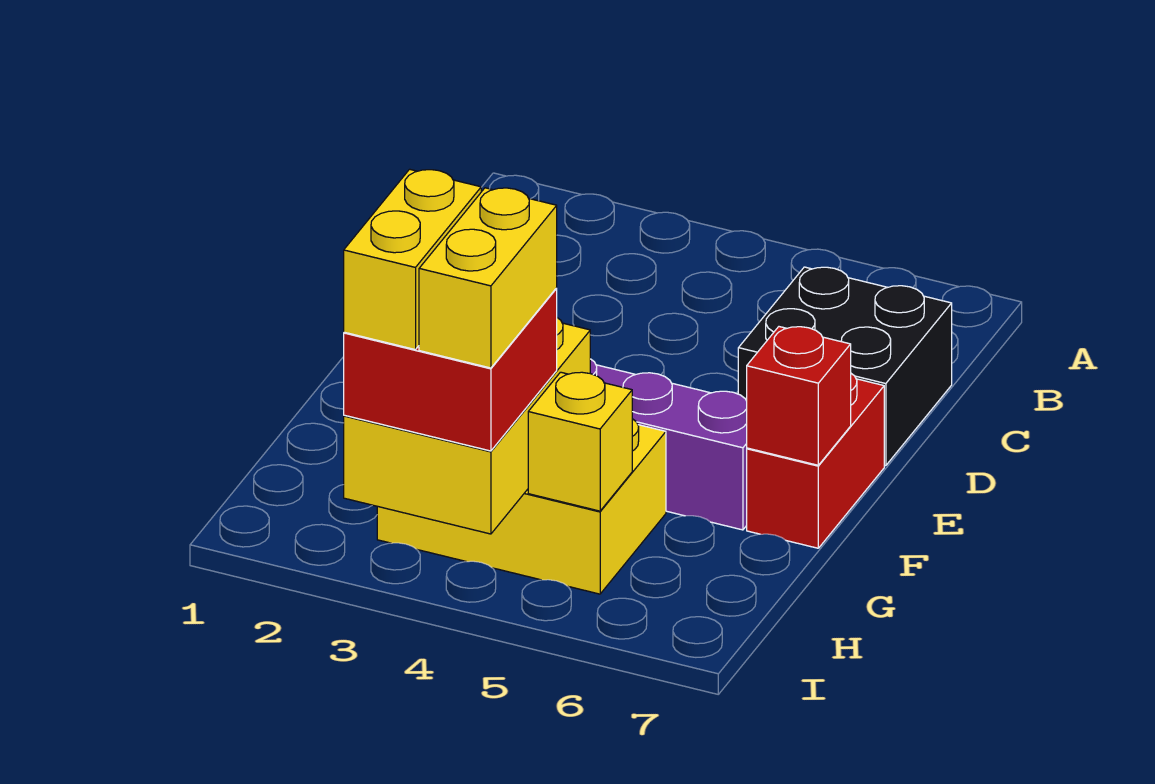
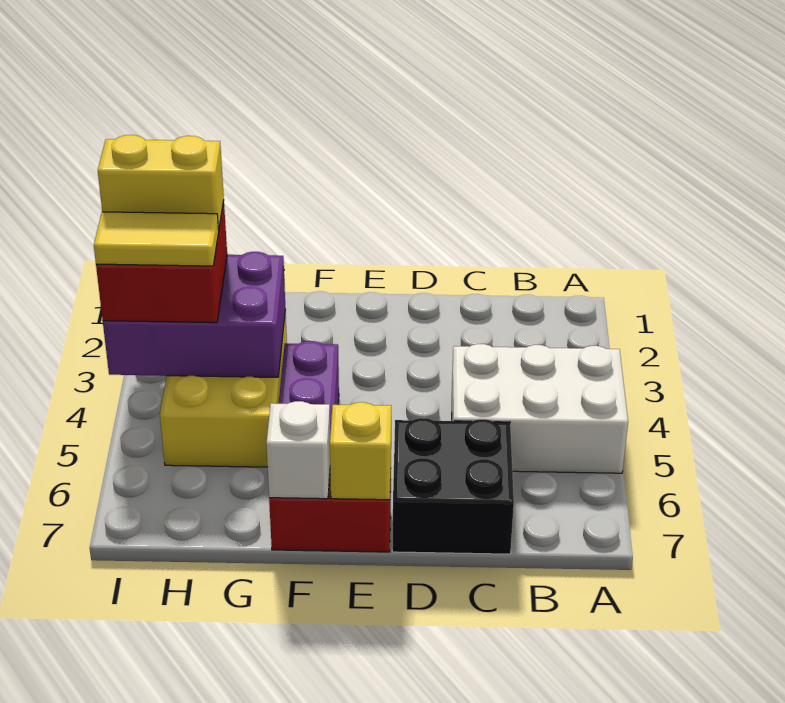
none -> white brick A4:C5 level 1
red brick F7 level 2 -> white brick F7 level 2
yellow brick G3:I4 level 2 -> purple brick G3:I4 level 2
yellow brick H4:I4 level 4 -> yellow tile H4:I4 level 4
yellow brick H5 level 2 -> yellow brick E7 level 2

